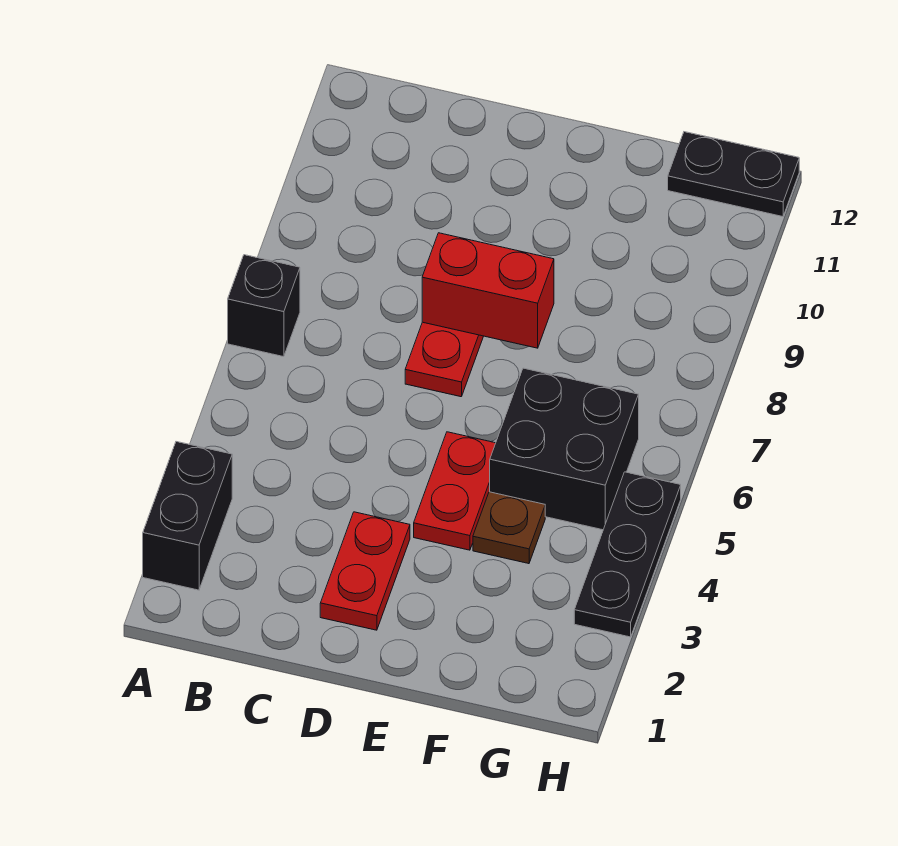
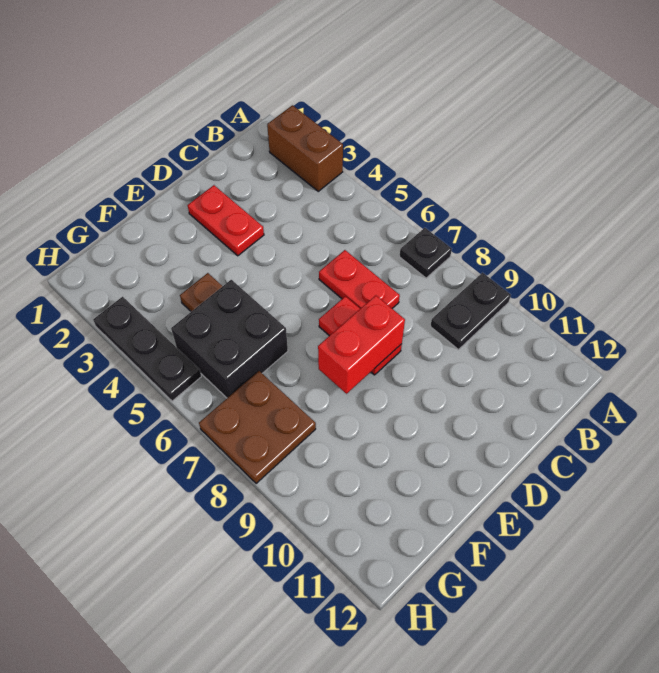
black brick A2:A3 level 1 -> brown brick A2:A3 level 1
black brick A7 level 1 -> black plate A7 level 1
red plate E4:E5 level 1 -> red plate C6:C7 level 1
none -> brown plate G7:H8 level 1
black plate G12:H12 level 1 -> black plate A9:B9 level 1

